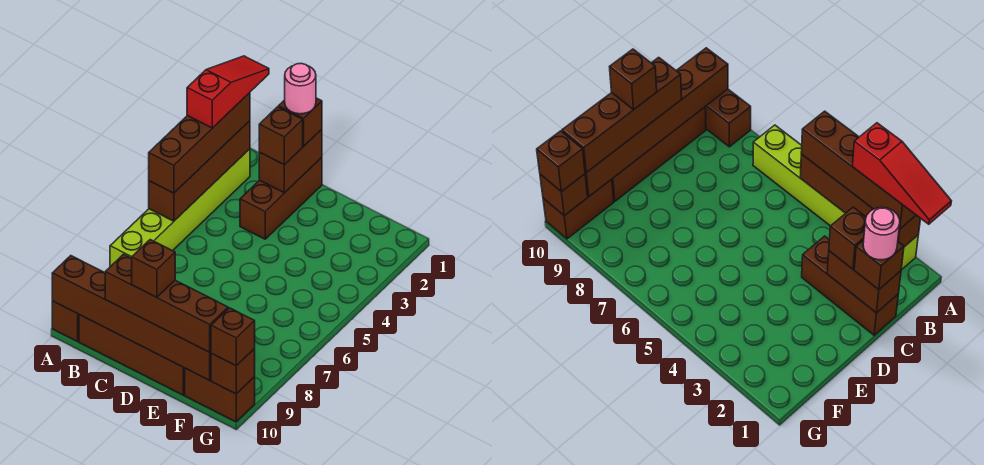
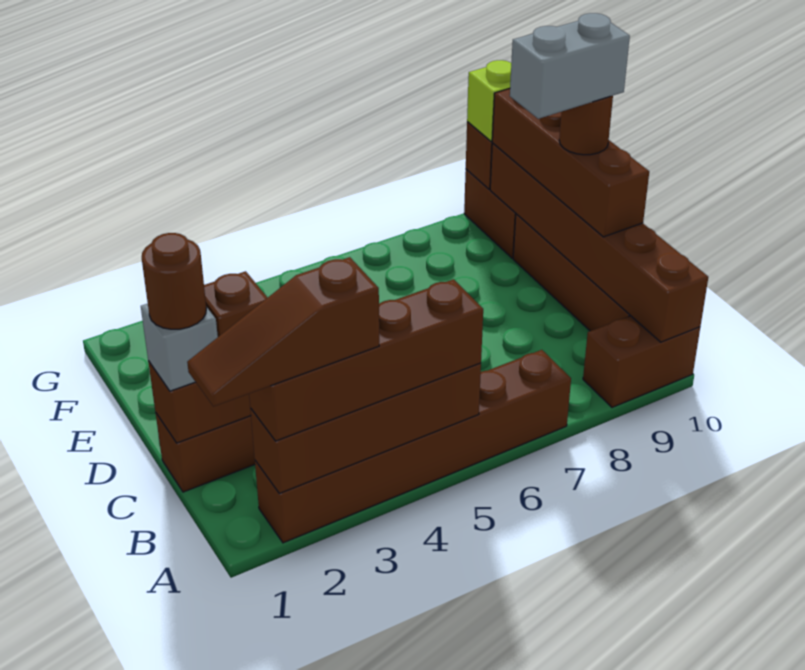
red slope A1:A3 level 4 top 3 -> brown slope A1:A3 level 4 top 3
lime brick A2:A7 level 1 -> brown brick A2:A7 level 1
brown brick C1 level 3 -> grey brick C1 level 3
pink round brick C1 level 4 -> brown round brick C1 level 4
none -> grey brick D9:D10 level 5
brown brick D10 level 4 -> brown round brick D10 level 4
brown brick G10 level 3 -> lime brick G10 level 3

